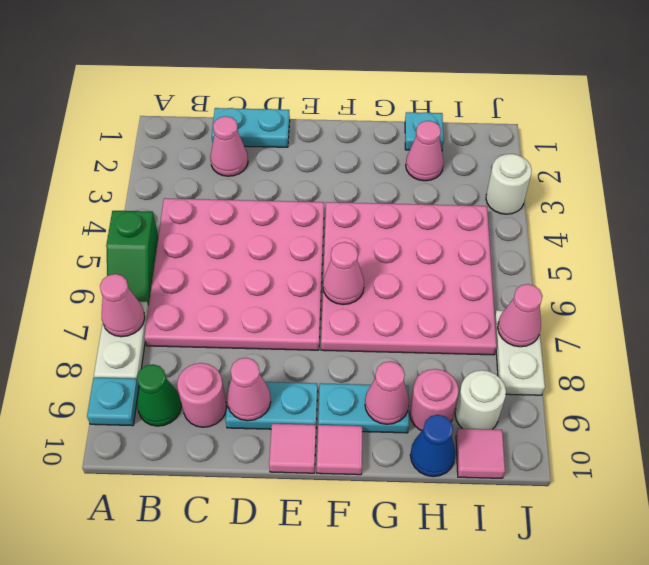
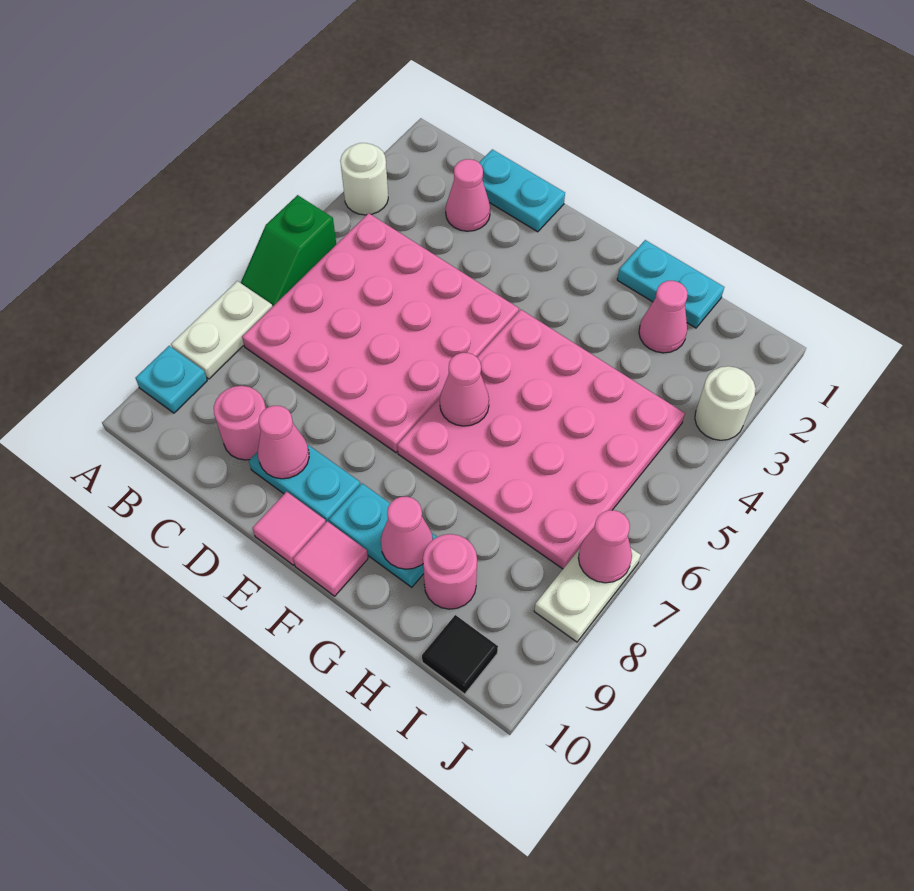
pink cone A7 level 2 -> none
green cone B9 level 1 -> none
cyan plate H1 level 1 -> cyan plate G1:H1 level 1
blue cone H10 level 1 -> none
white round brick I9 level 1 -> white round brick A3 level 1
pink tile I10 level 1 -> black tile I10 level 1

